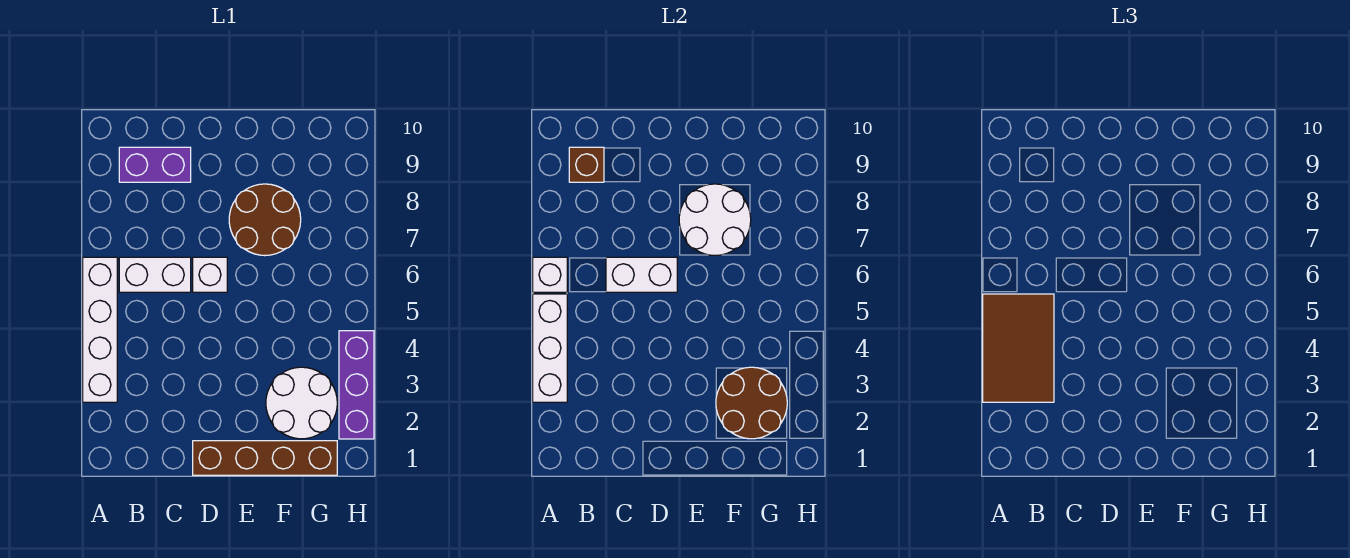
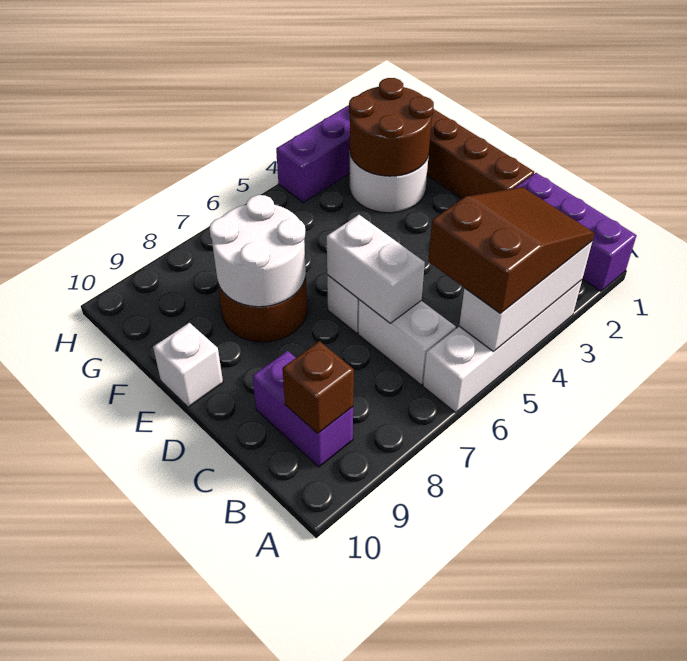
none -> purple brick A1:C1 level 1
brown tile A3:B5 level 3 -> brown slope A3:B5 level 3 top 5
white brick A6 level 2 -> white brick E10 level 1

